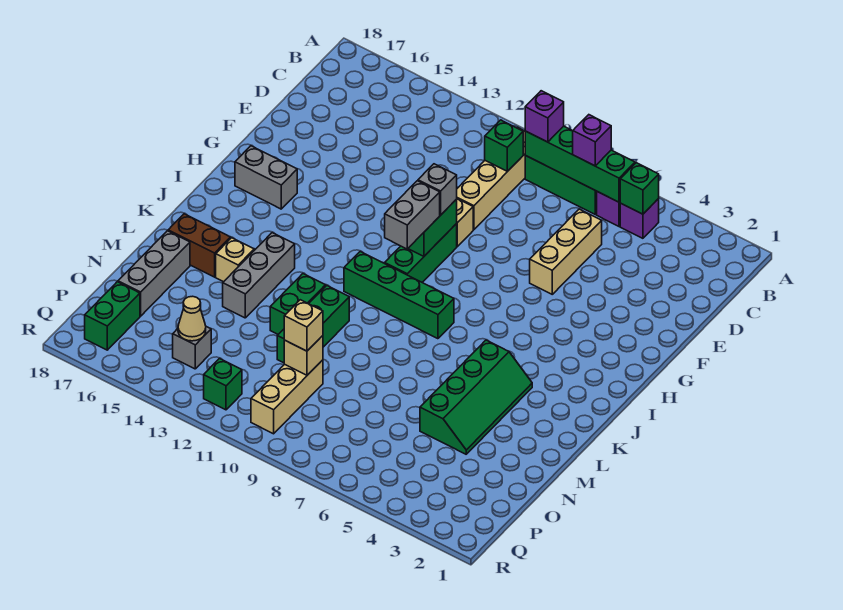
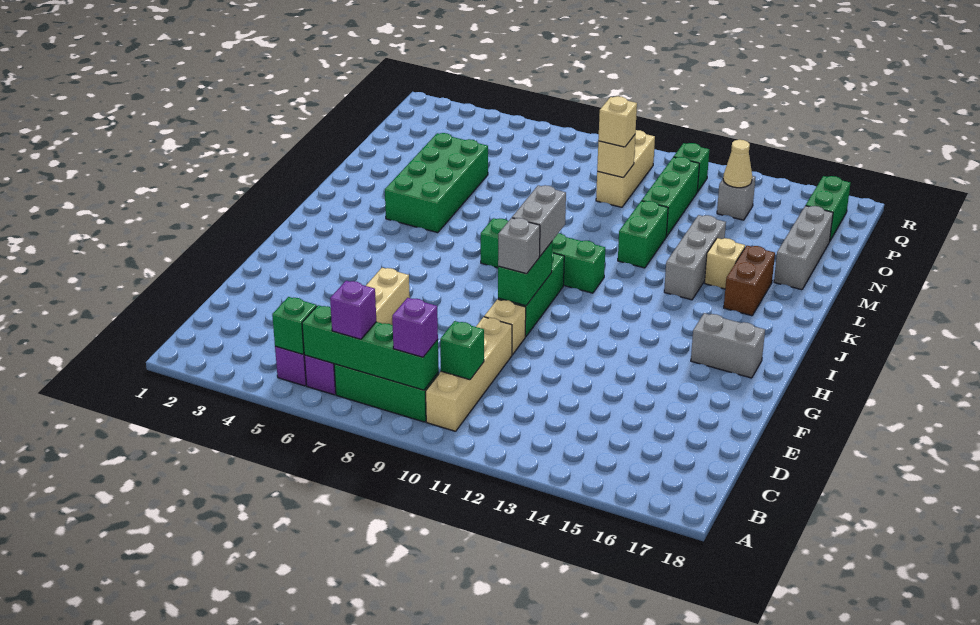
green slope K4:N5 level 1 top 5 -> green brick K4:N5 level 1
green brick L11:N11 level 1 -> green brick N12:P12 level 1
brown brick L16:L17 level 1 -> brown brick K16:L16 level 1

